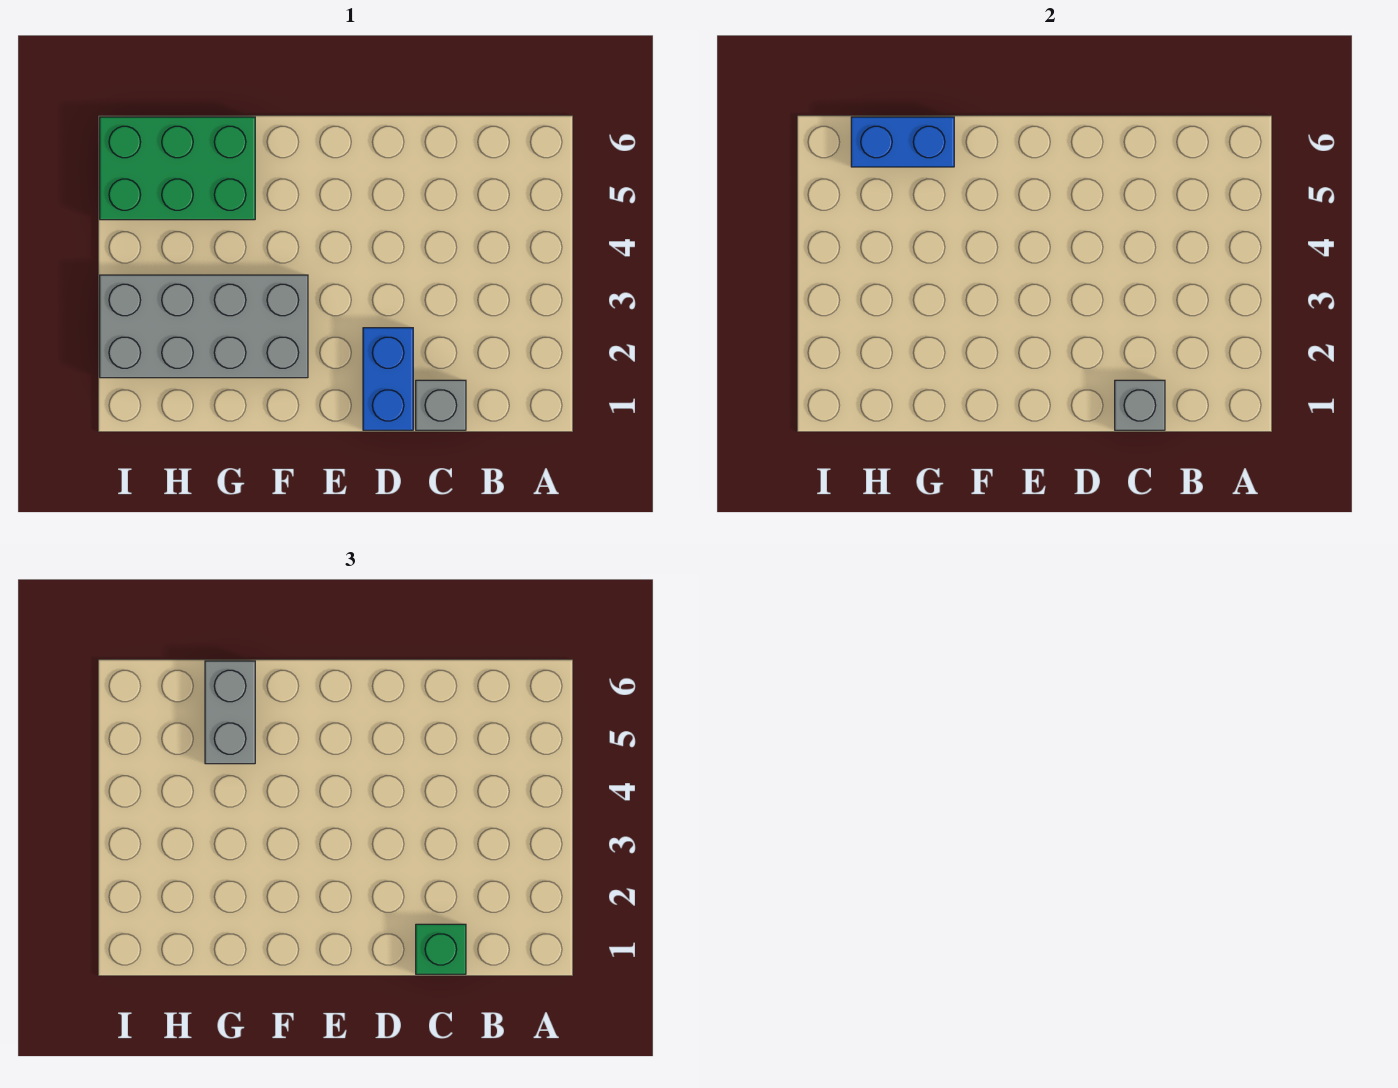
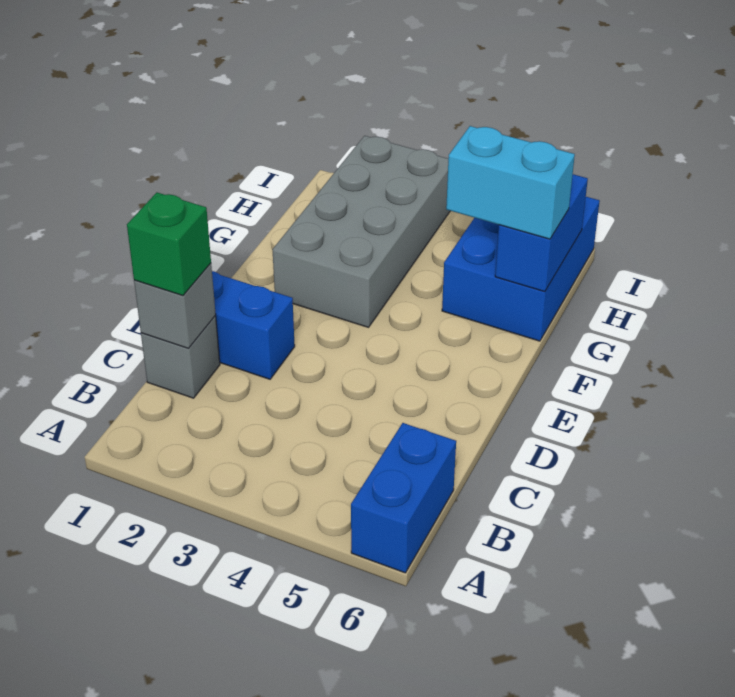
none -> blue brick A6:B6 level 1
green brick G5:I6 level 1 -> blue brick G5:I6 level 1
grey brick G5:G6 level 3 -> cyan brick G5:G6 level 3

